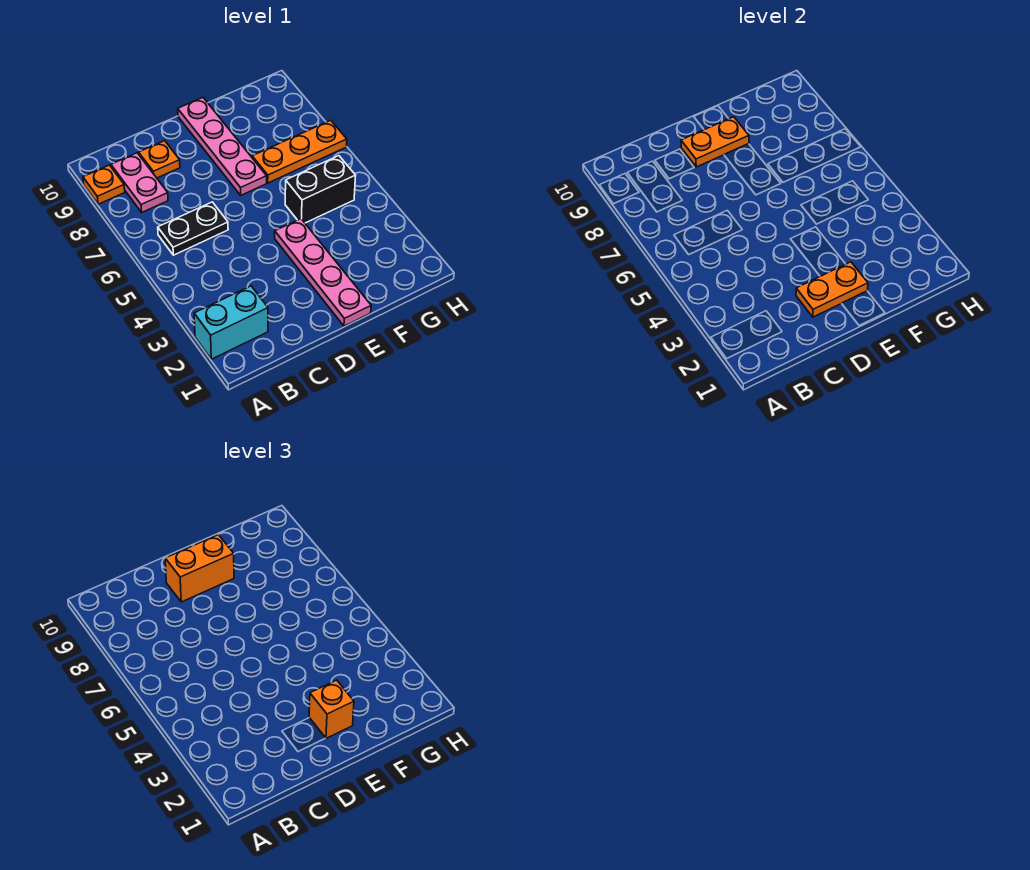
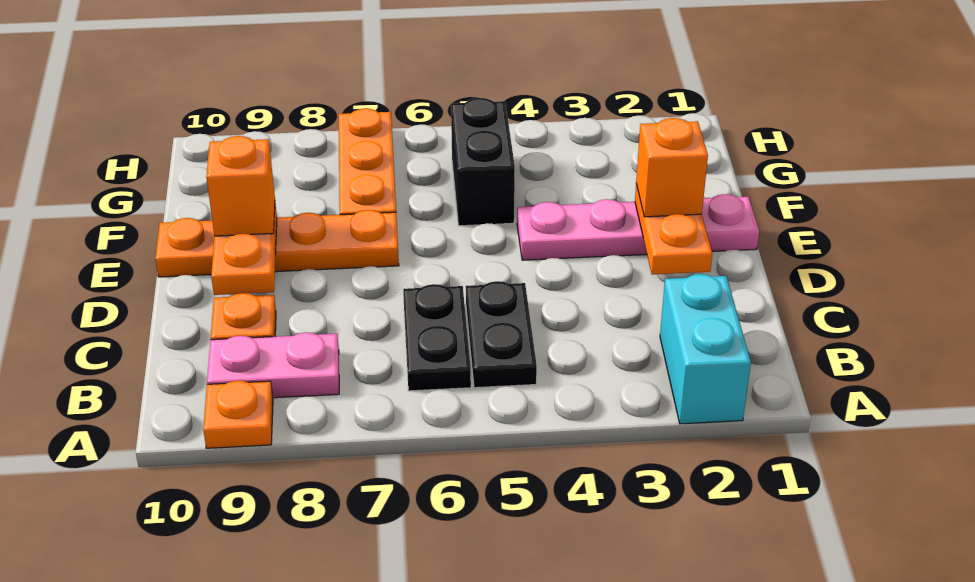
none -> black plate B5:C5 level 1
orange brick D9:E9 level 3 -> orange brick E9 level 3
pink plate E7:E10 level 1 -> orange plate E7:E10 level 1

